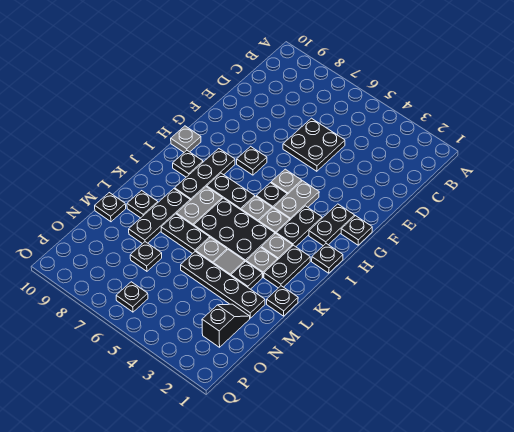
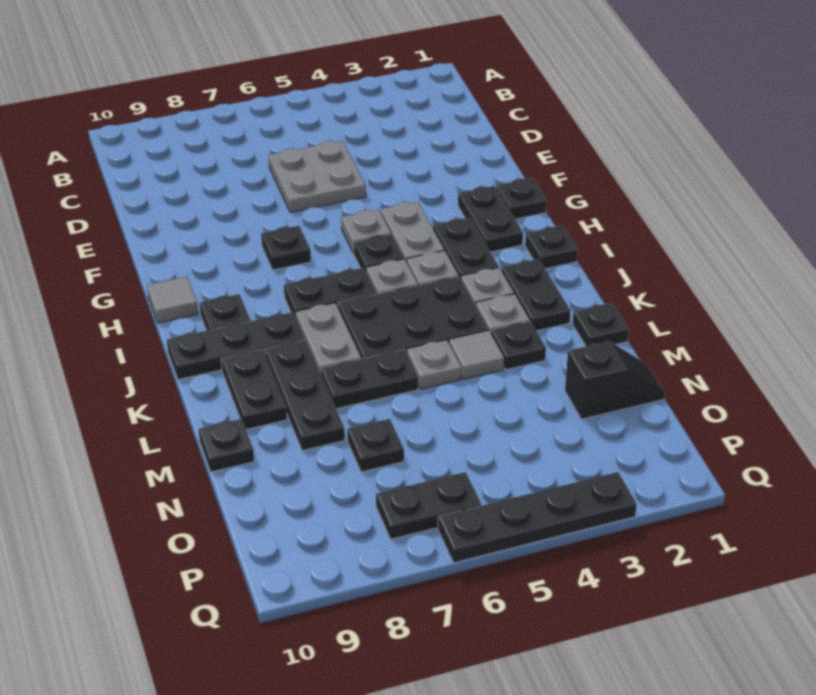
black plate D5:E6 level 1 -> grey plate D5:E6 level 1
black plate H8:J8 level 1 -> black plate J8:J10 level 1
grey plate H10 level 1 -> grey tile H10 level 1
black plate L9 level 1 -> black plate K9:L9 level 1
black plate M2:M5 level 1 -> black plate Q3:Q6 level 1
black slope N2:O2 level 1 top O -> black slope N1:N2 level 1 top 2
black plate P6 level 1 -> black plate P6:P7 level 1

